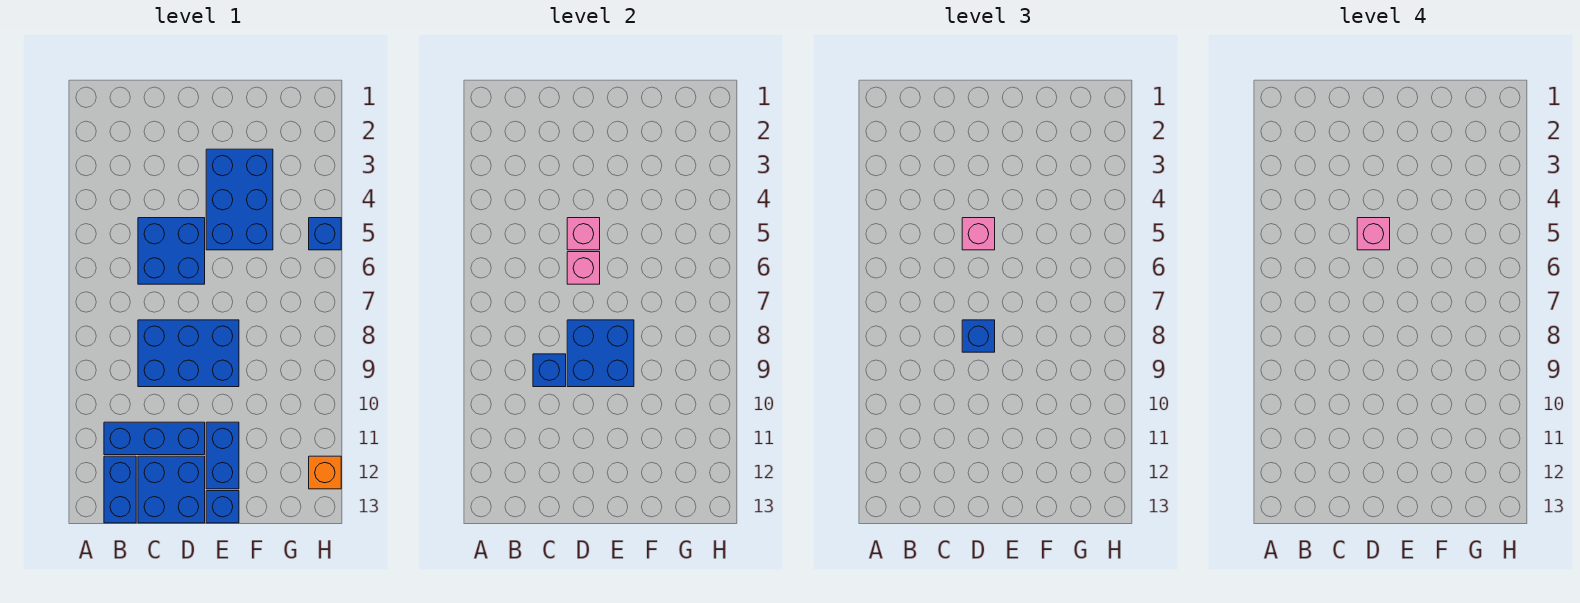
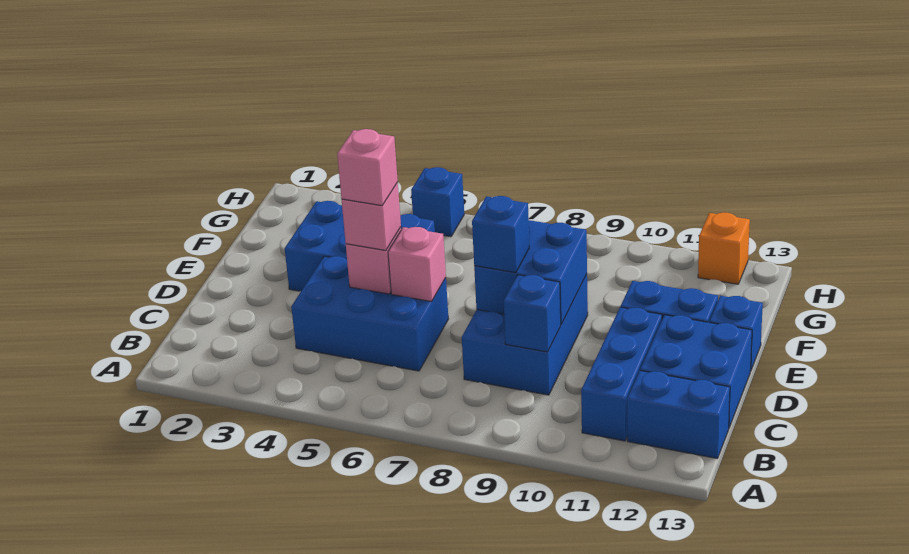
blue brick C5:D6 level 1 -> blue brick C4:D6 level 1

